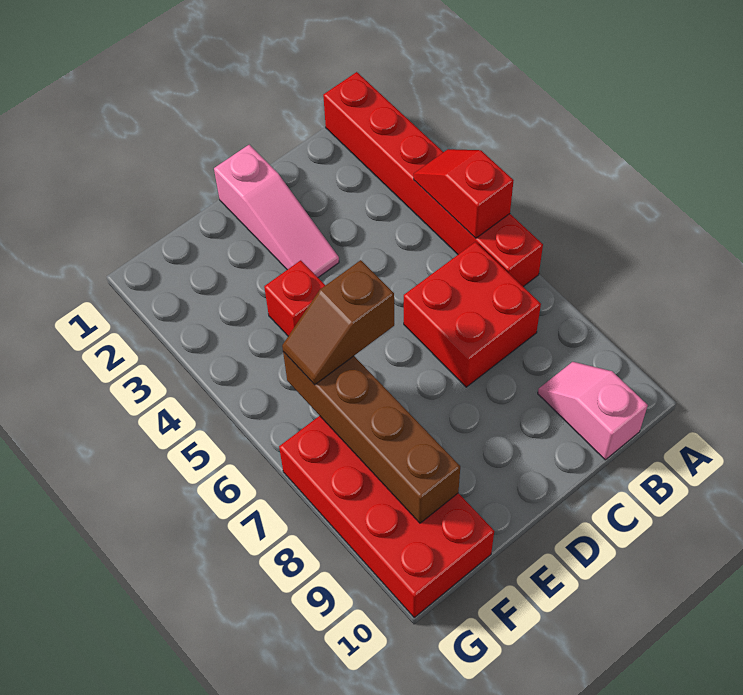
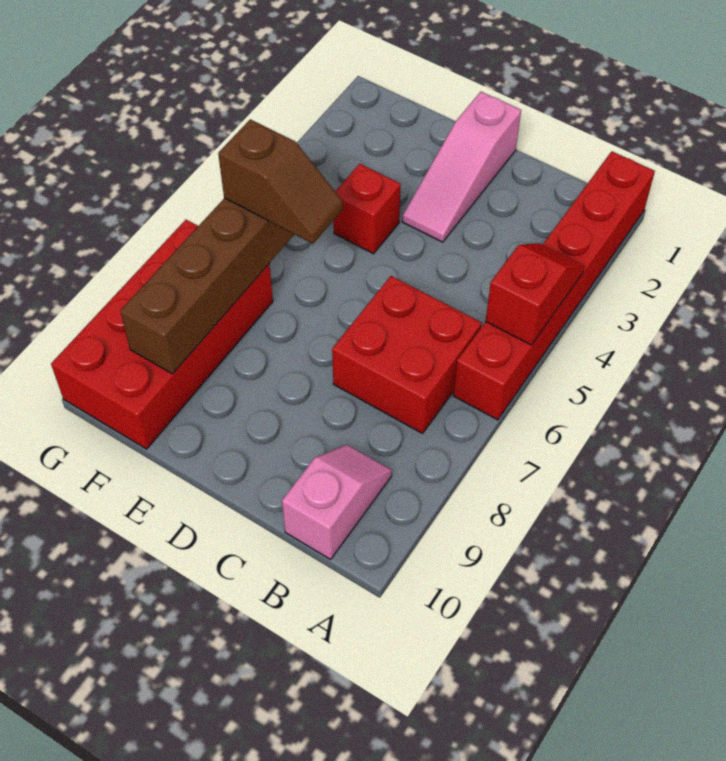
brown slope E6:F6 level 3 top E -> brown slope E6:F6 level 3 top F

